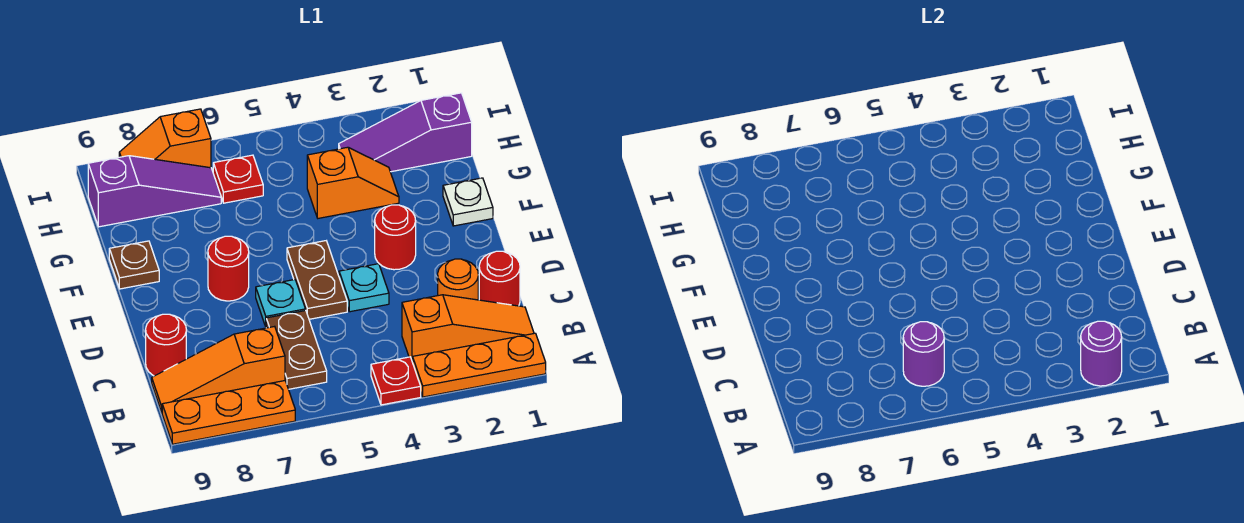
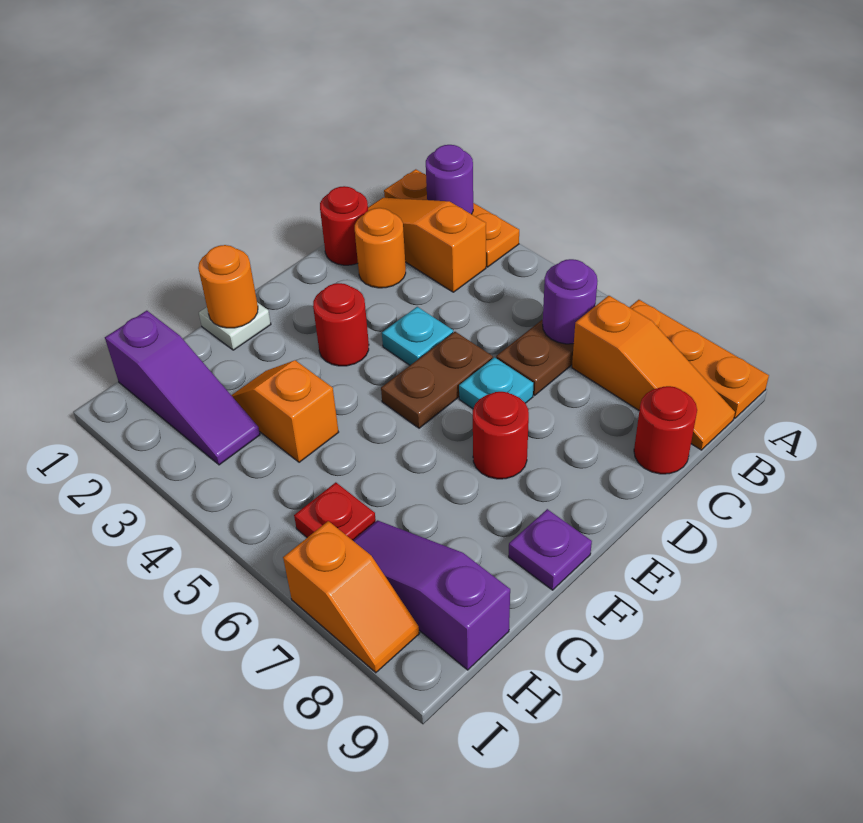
red plate A4 level 1 -> none
none -> orange round brick F1 level 2
brown plate F9 level 1 -> purple plate F9 level 1

